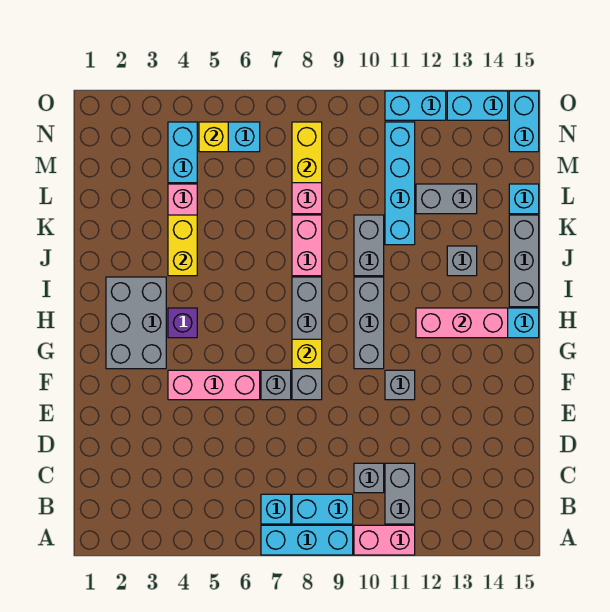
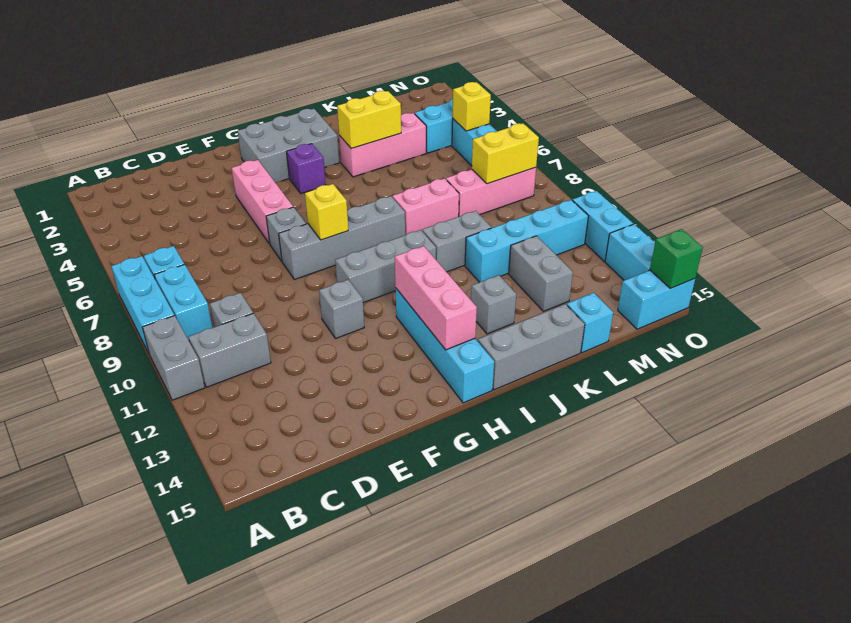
pink brick A10:A11 level 1 -> grey brick A10:A11 level 1
none -> green brick O15 level 2

